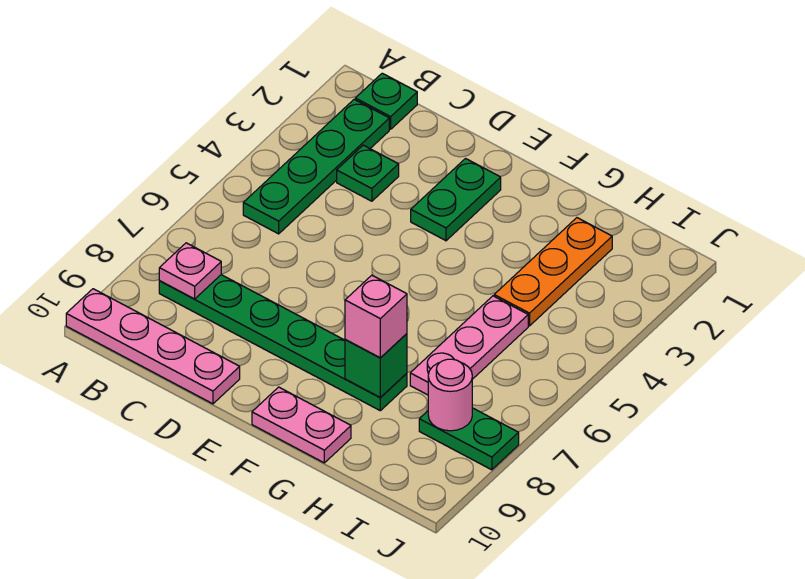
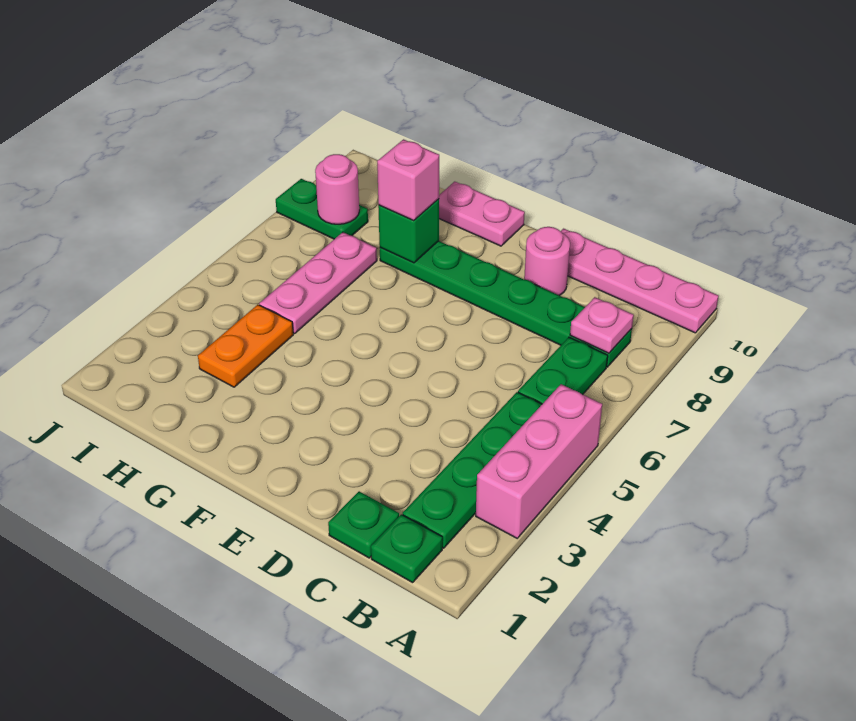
none -> pink brick A3:A5 level 1
green plate C3 level 1 -> green plate C1 level 1
none -> pink round brick D9 level 1
green plate E2:E3 level 1 -> green plate B6:B7 level 1
orange plate H2:H4 level 1 -> orange plate H3:H4 level 1

